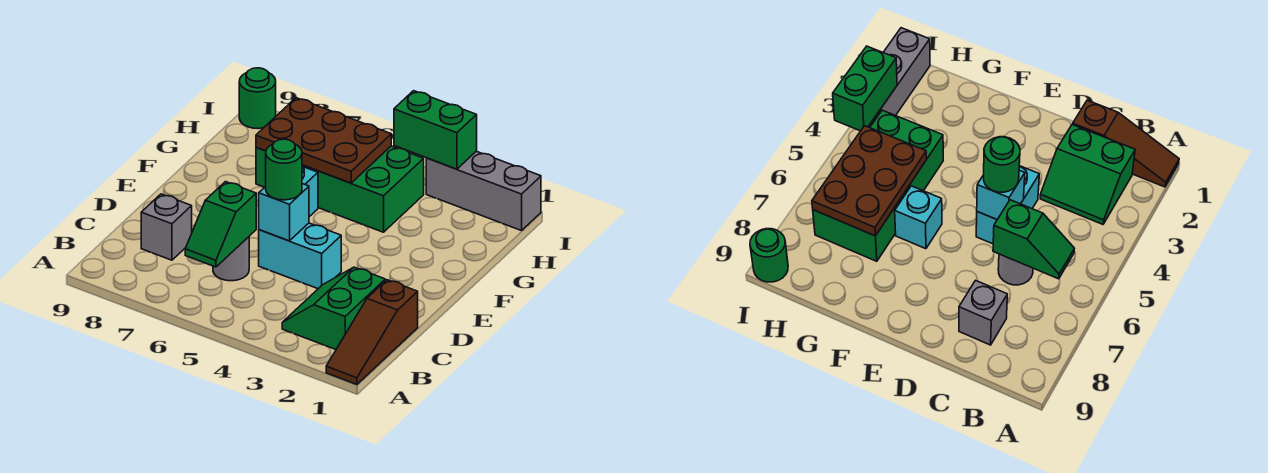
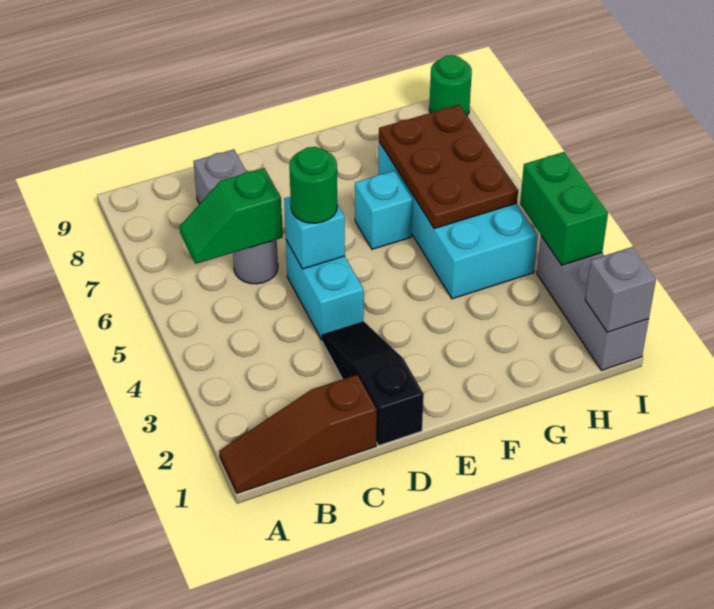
green slope B2:C3 level 1 top 2 -> none
none -> black slope D1:D3 level 1 top 1
green brick G4:H7 level 1 -> cyan brick G4:H7 level 1
none -> grey brick I1 level 2

